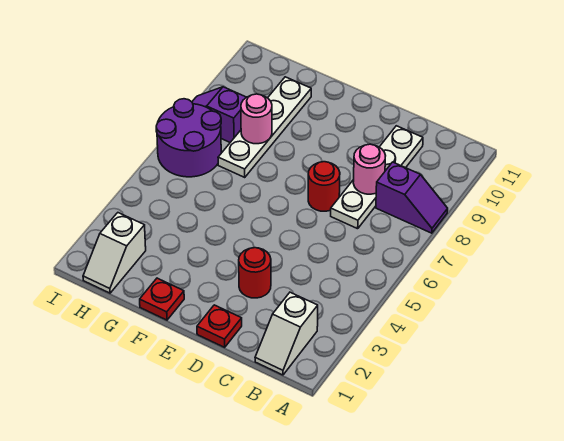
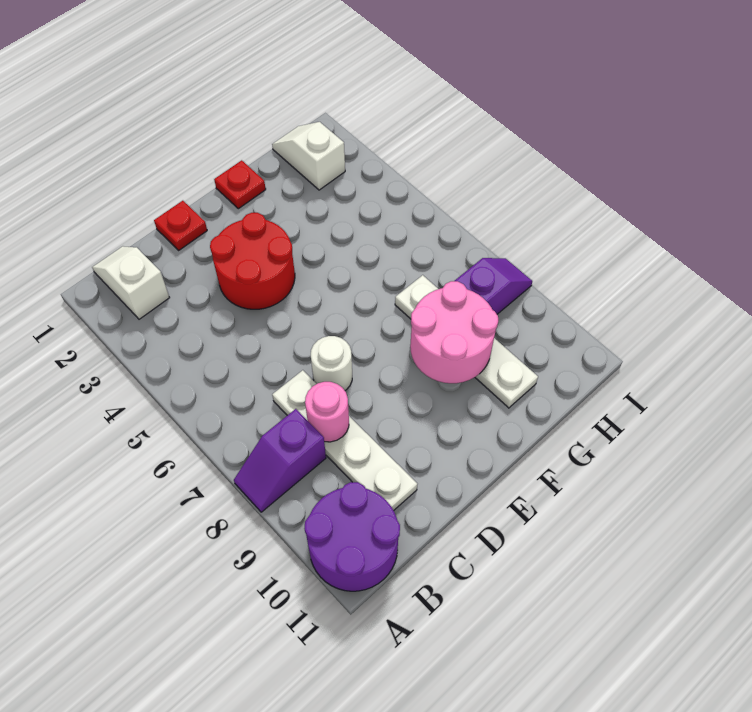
red round brick D3 level 1 -> red round brick D3:E4 level 1
red round brick D7 level 1 -> white round brick D7 level 1
pink round brick G8 level 2 -> pink round brick F8:G9 level 2
purple round brick H6:I7 level 1 -> purple round brick A10:B11 level 1

